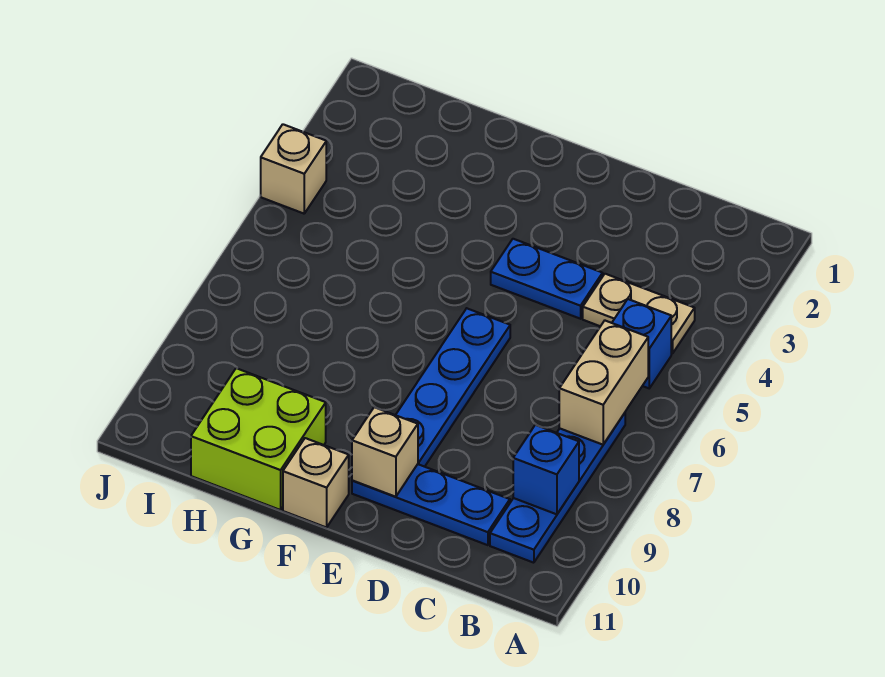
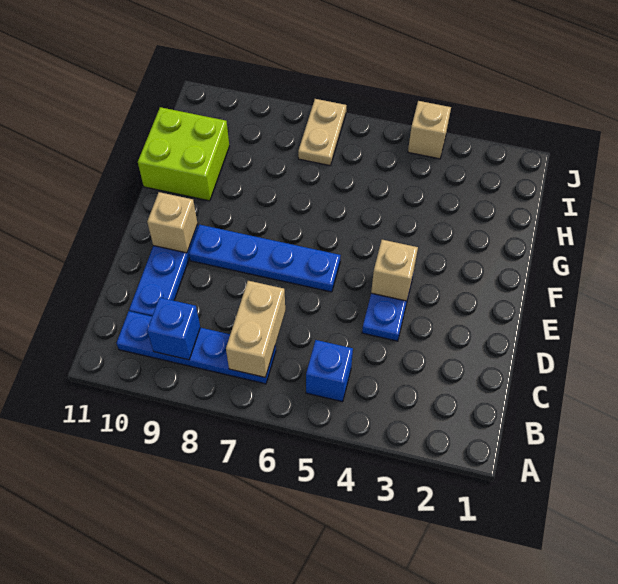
tan plate B4:C4 level 1 -> tan plate I7:J7 level 1
tan brick B6:B7 level 2 -> tan brick B7:C7 level 2
tan brick F11 level 1 -> tan brick E4 level 2

